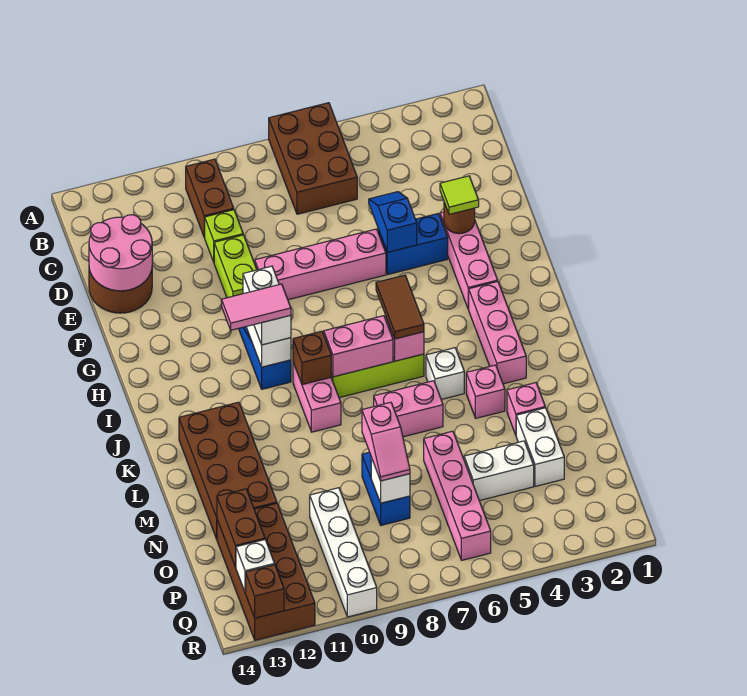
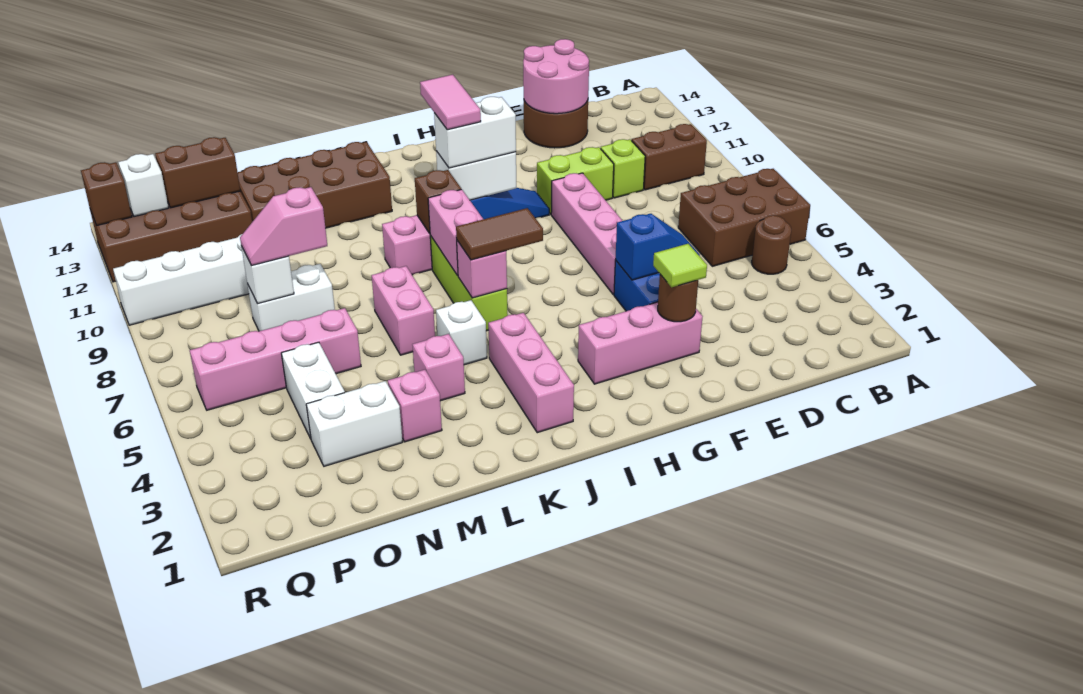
none -> brown round brick B5 level 1
pink brick I3:K3 level 1 -> pink brick J2:J4 level 1
blue brick N8:O8 level 1 -> white brick N8:O8 level 1

